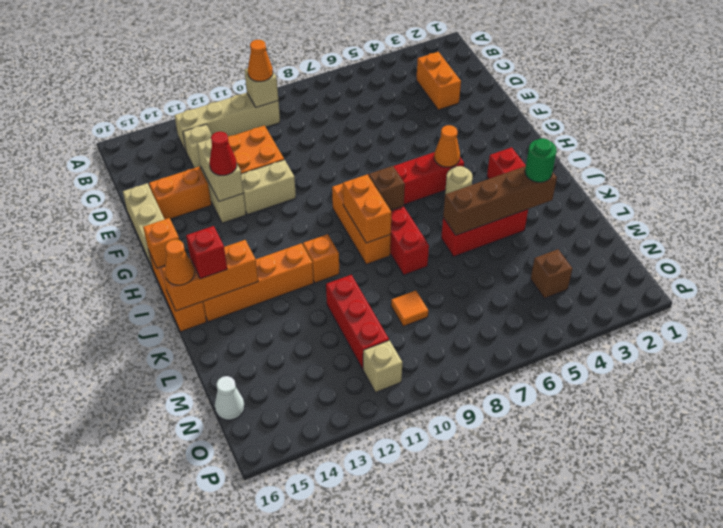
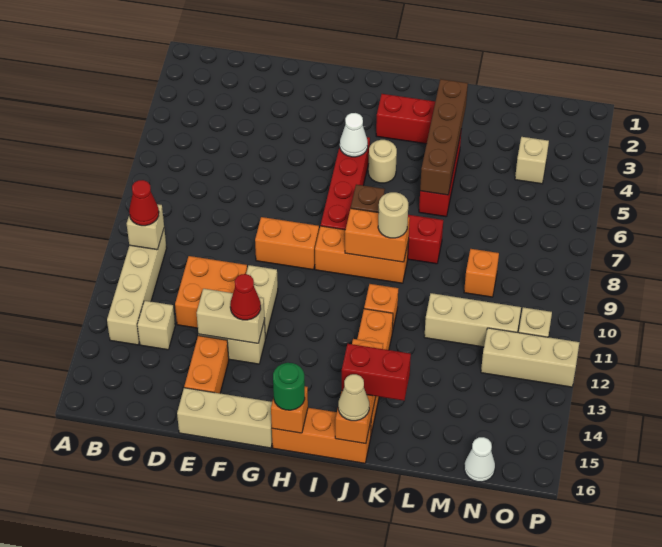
orange cone B10 level 3 -> red cone B10 level 3
orange brick C3:D3 level 1 -> orange brick F9:G9 level 1
orange cone H5 level 2 -> white cone H5 level 2
none -> tan round brick J9 level 3
red brick J15 level 3 -> red brick J15:K15 level 3
orange cone J16 level 3 -> tan cone J16 level 3
green round brick K3 level 3 -> green round brick H16 level 3
red brick L11:N11 level 1 -> tan brick L11:N11 level 1
orange tile M9 level 1 -> orange brick M9 level 1
brown brick N4 level 1 -> tan brick N4 level 1
none -> tan brick N12:P12 level 1

